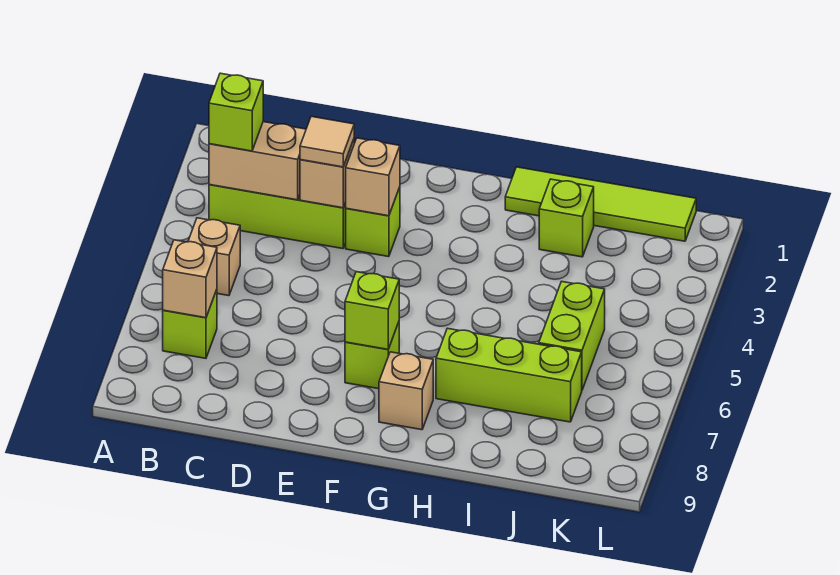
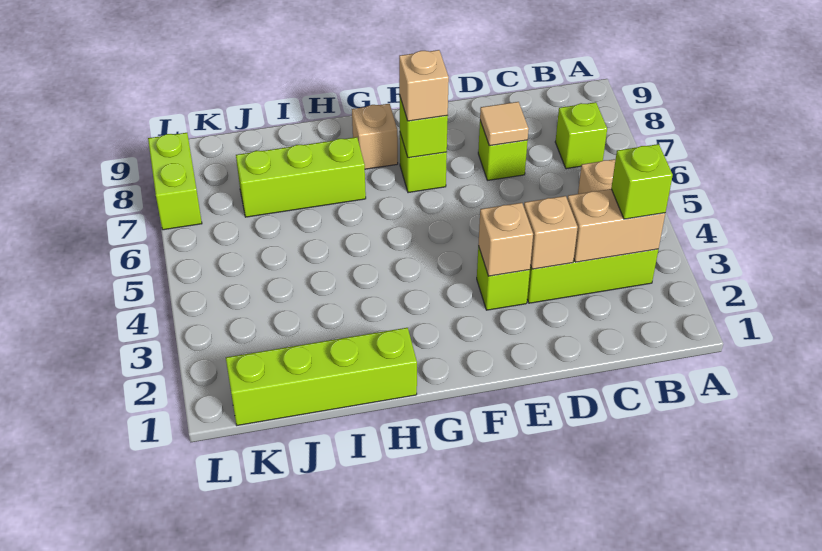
tan brick B7 level 2 -> tan brick F7 level 3
tan tile D3 level 3 -> tan tile D7 level 2
lime tile H1:K1 level 1 -> lime brick H1:K1 level 1
lime brick I2 level 1 -> lime brick D7 level 1
lime brick J5:J6 level 1 -> lime brick L7:L8 level 1

